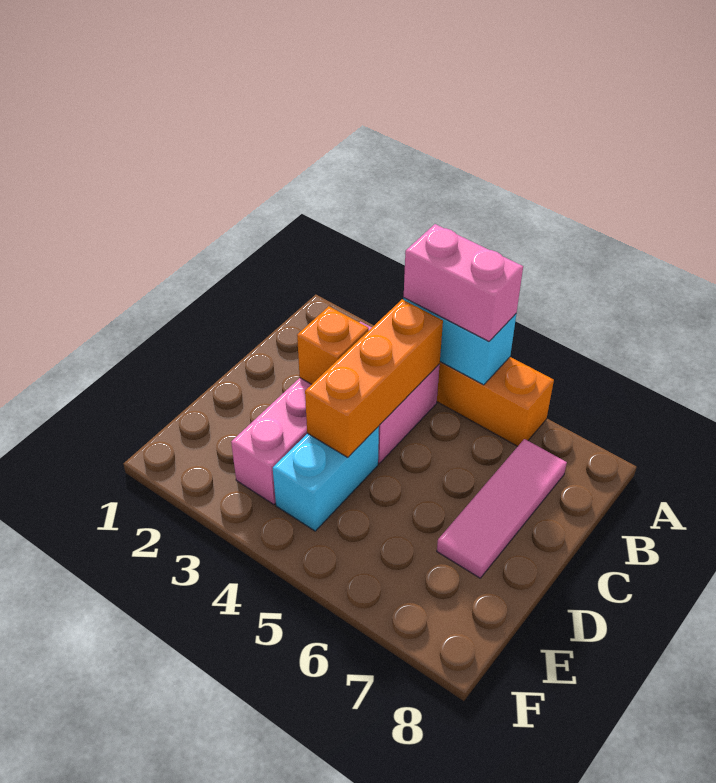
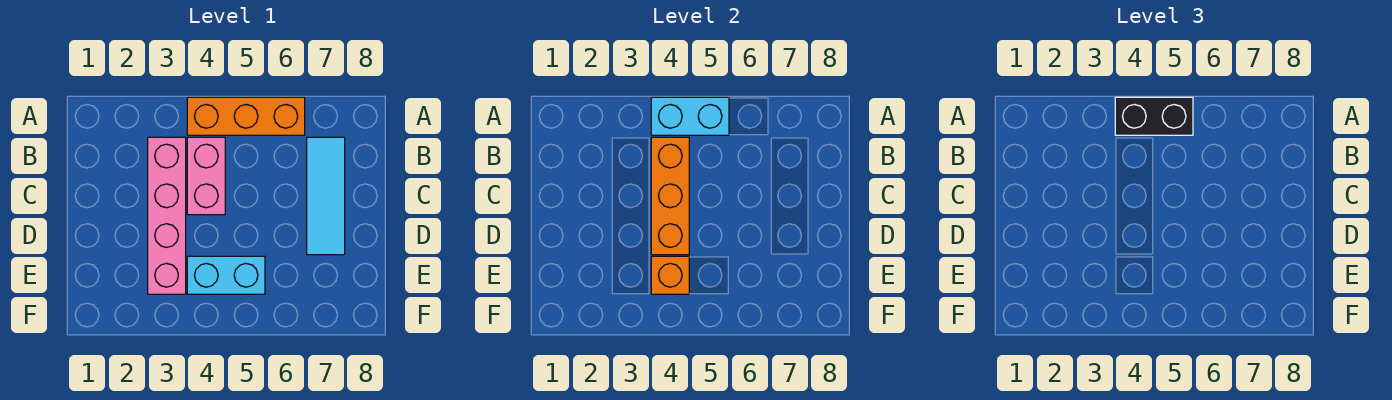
pink brick A4:A5 level 3 -> black brick A4:A5 level 3
pink tile B7:D7 level 1 -> cyan tile B7:D7 level 1
orange brick C3 level 2 -> orange brick E4 level 2
cyan brick D4:E4 level 1 -> cyan brick E4:E5 level 1

